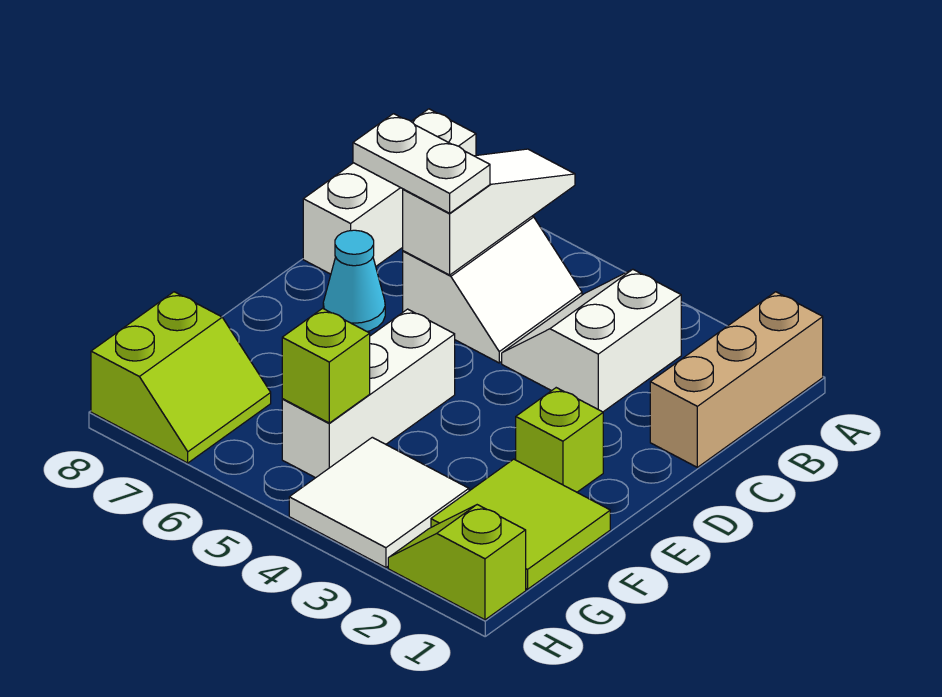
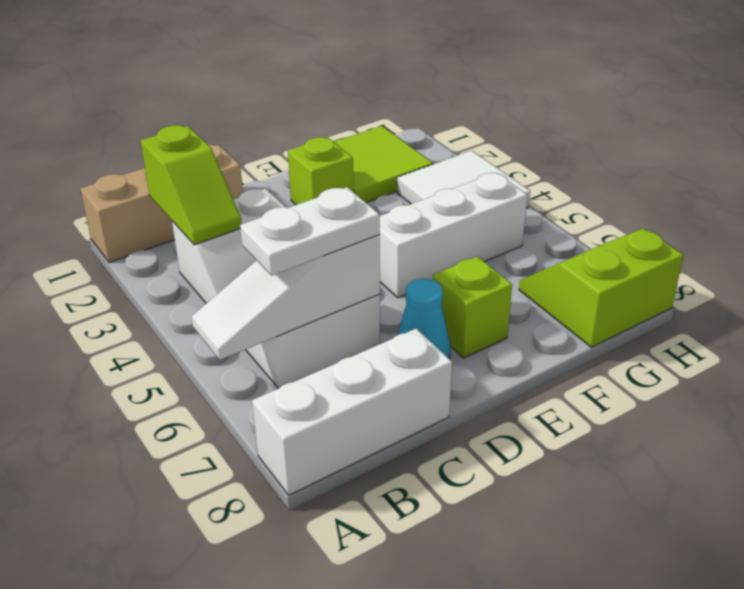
white plate C6:C7 level 3 -> white plate B6:C6 level 3
lime brick G5 level 2 -> lime brick E7 level 1
lime slope H1:H2 level 1 top 1 -> lime slope B2:B3 level 2 top 2

